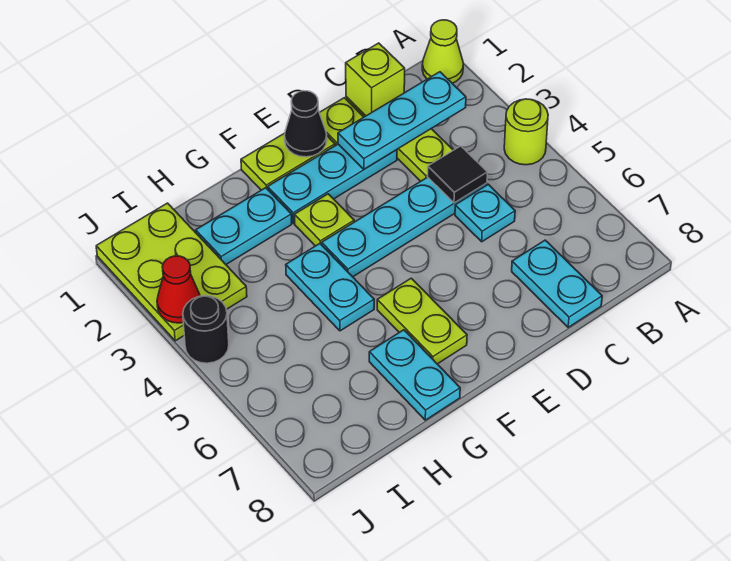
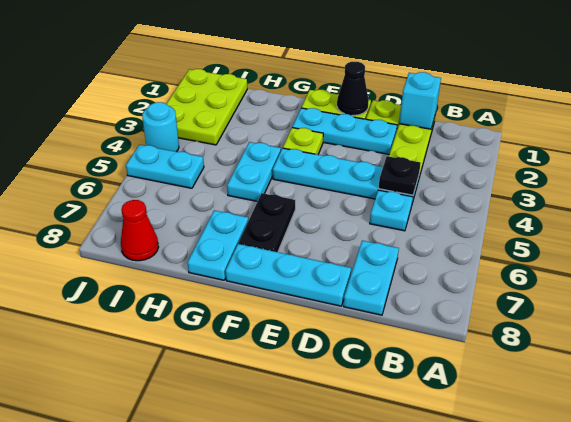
lime cone A1 level 1 -> none
lime round brick A4 level 1 -> none
cyan plate B2:D2 level 2 -> cyan plate D8:F8 level 1
lime brick C1 level 2 -> cyan brick C1 level 2
black tile C4 level 2 -> black plate C4 level 2
lime plate F6:F7 level 1 -> black plate F6:F7 level 1
cyan plate G2:H2 level 1 -> cyan plate I5:J5 level 1
red cone J3 level 2 -> red cone I8 level 1
black round brick J4 level 1 -> cyan round brick J4 level 1

